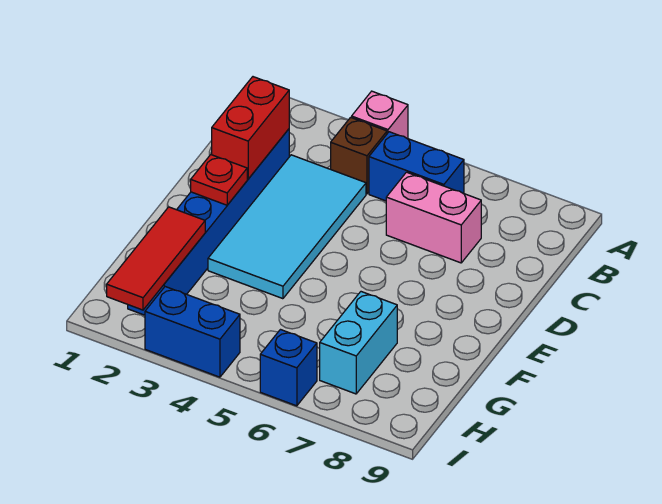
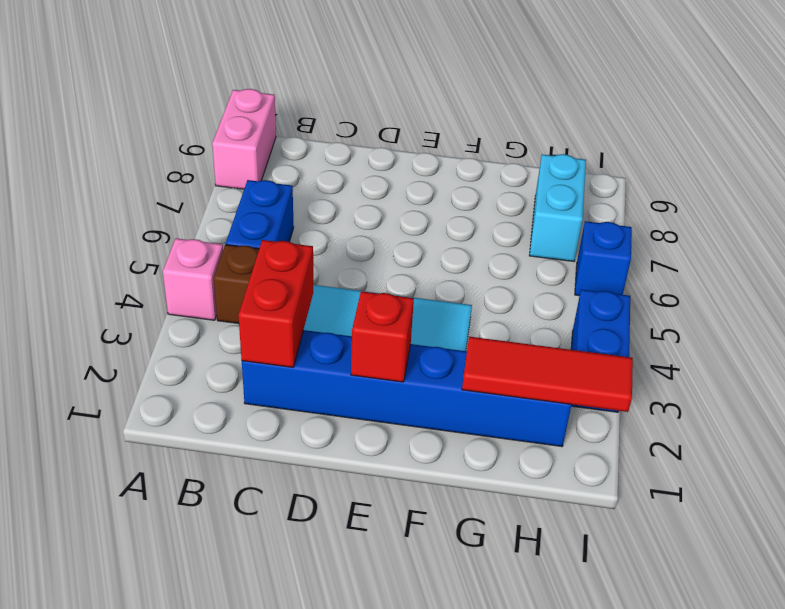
red brick C2:D2 level 2 -> red brick C2:C3 level 2
pink brick C6:C7 level 1 -> pink brick A8:A9 level 1
red plate E2 level 2 -> red brick E2 level 2
cyan brick G7:H7 level 1 -> cyan brick H7:H8 level 1

